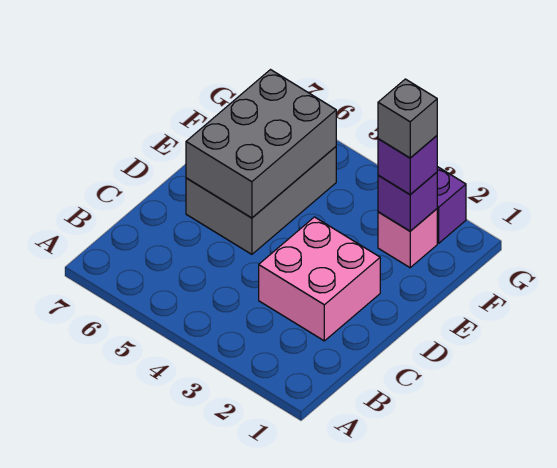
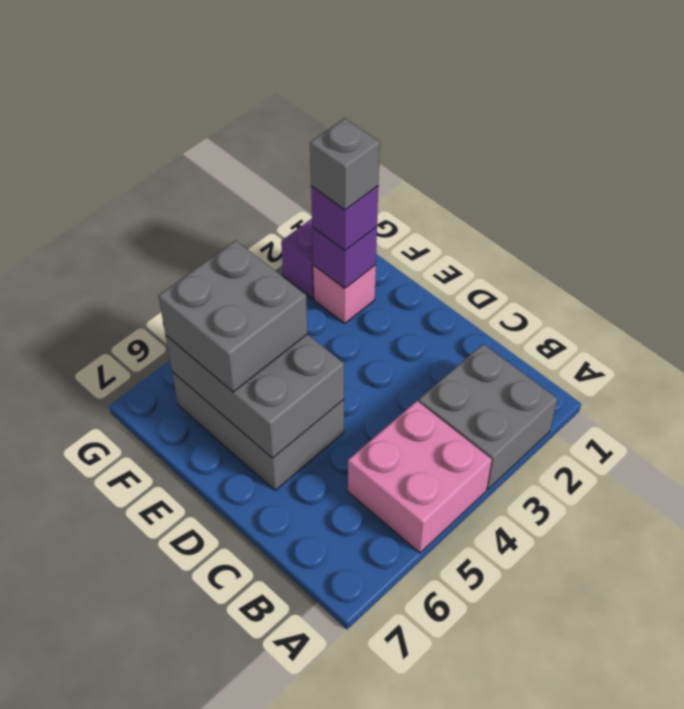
none -> grey brick A2:B3 level 1
pink brick C2:D3 level 1 -> pink brick A4:B5 level 1
none -> grey brick E5:F6 level 3

